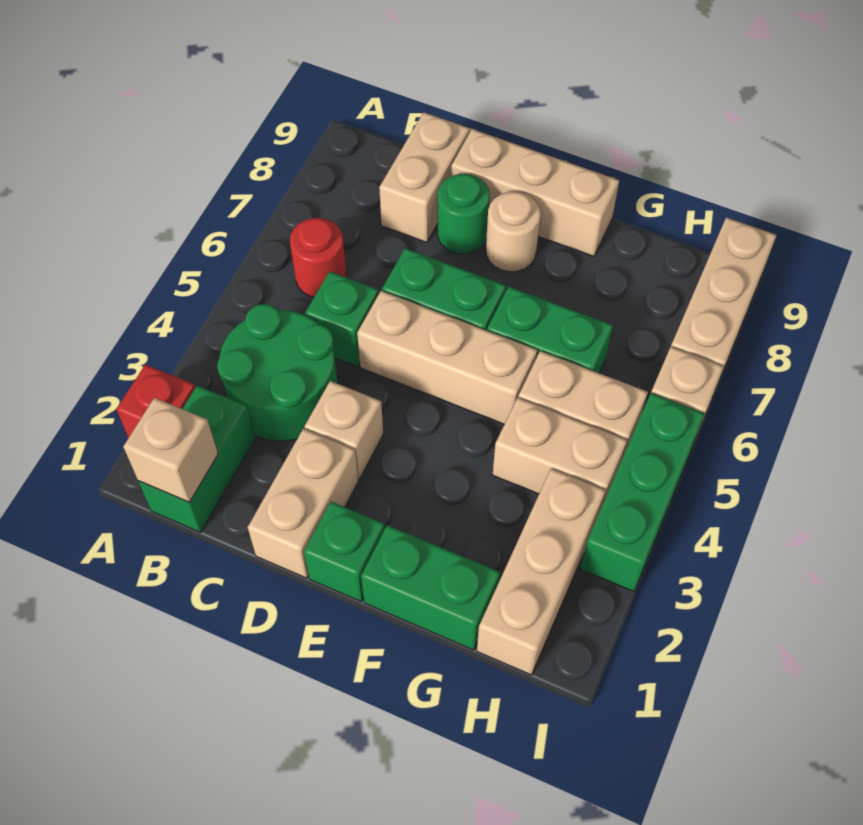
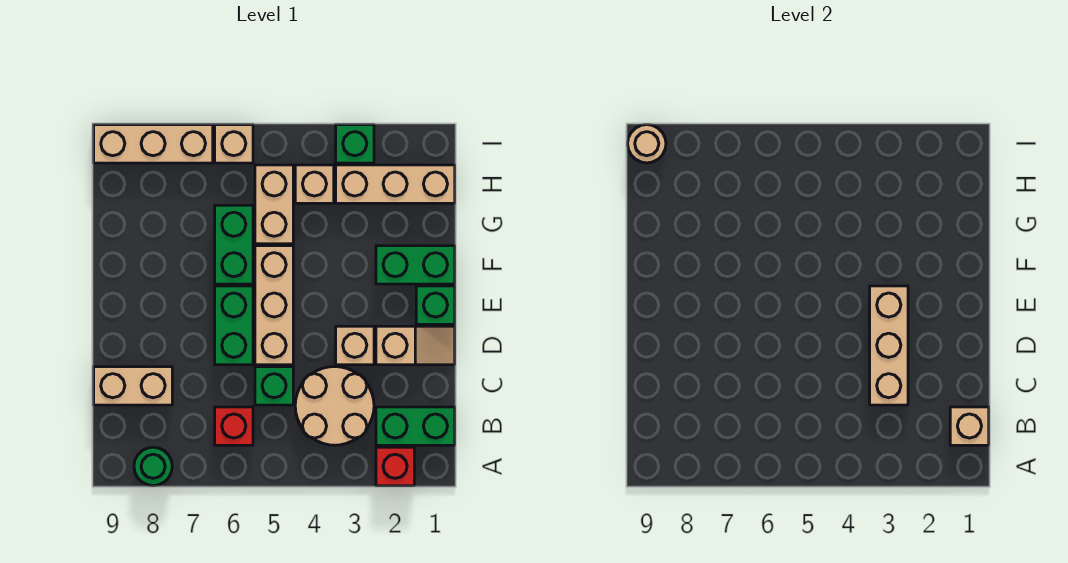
green round brick B3:C4 level 1 -> tan round brick B3:C4 level 1
red round brick B6 level 1 -> red brick B6 level 1
tan brick D1:D2 level 1 -> tan slope D1:D2 level 1 top 2
green round brick D8 level 1 -> green round brick A8 level 1
tan brick D9:F9 level 1 -> tan brick C3:E3 level 2
tan round brick E8 level 1 -> tan round brick I9 level 2
green brick F1:G1 level 1 -> green brick F1:F2 level 1
tan brick G4:H4 level 1 -> tan brick H4 level 1
green brick I3:I5 level 1 -> green brick I3 level 1

